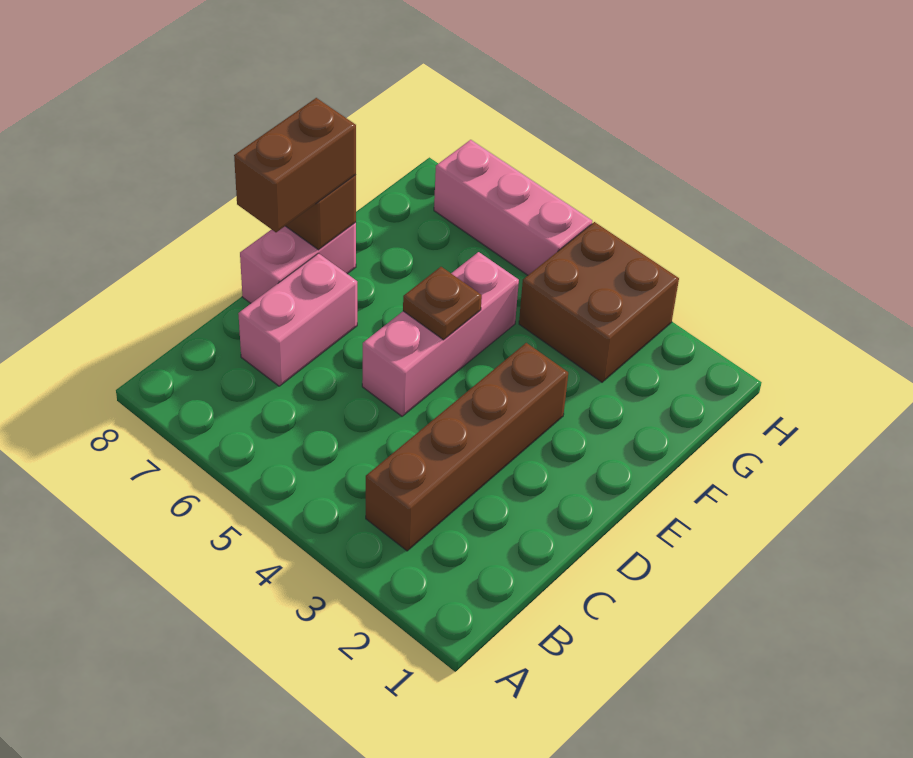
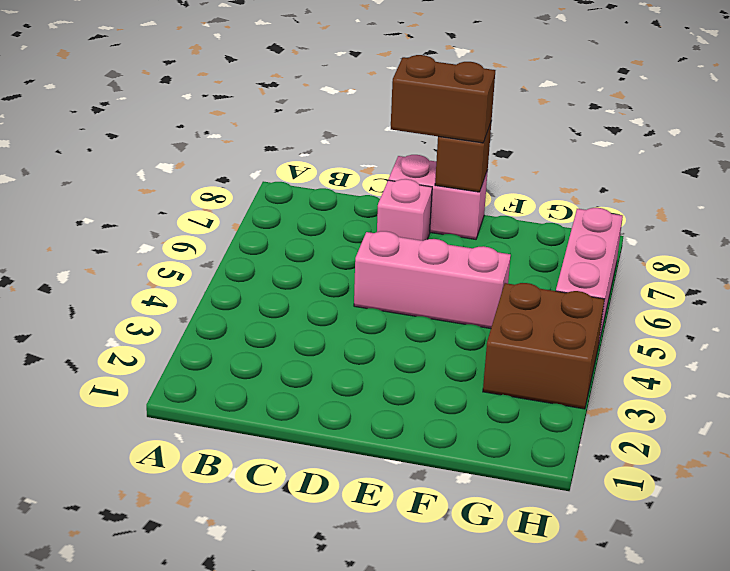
brown brick B3:E3 level 1 -> none
pink brick C7:D7 level 1 -> pink brick D7 level 1
brown plate E5 level 2 -> none

